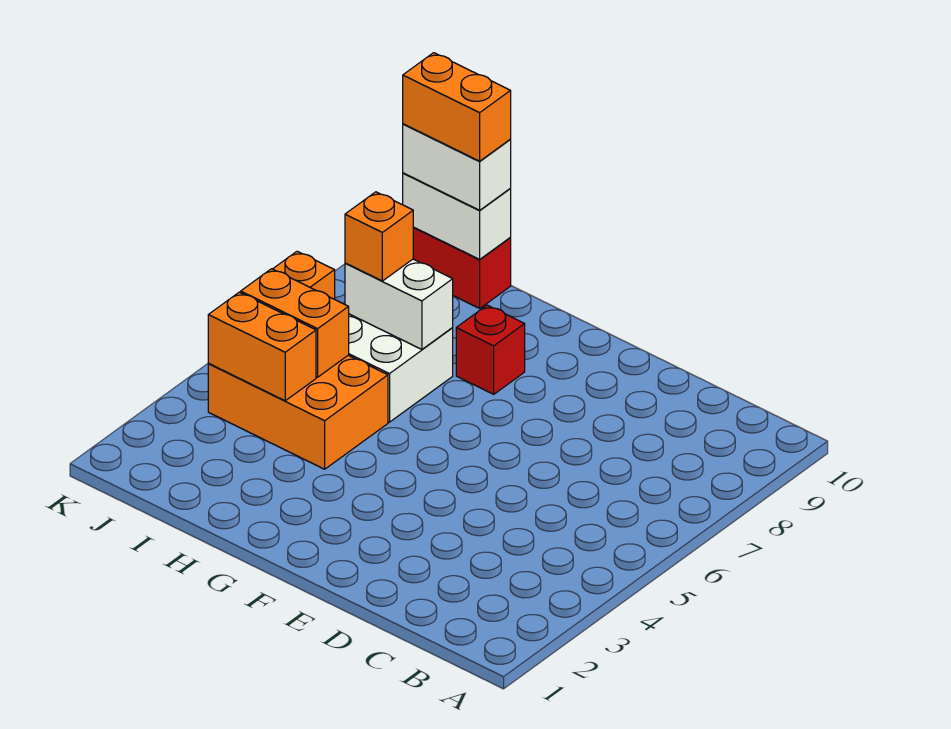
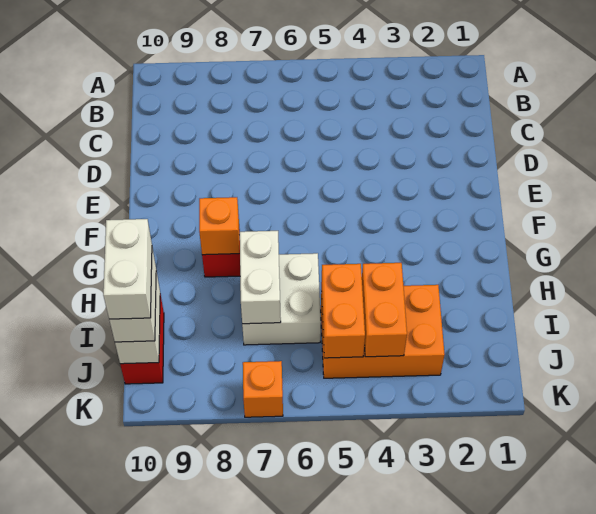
orange brick H4:J5 level 1 -> orange brick I3:J5 level 1
orange brick I7 level 3 -> orange brick G8 level 2
orange brick I10:J10 level 4 -> white brick I10:J10 level 4

